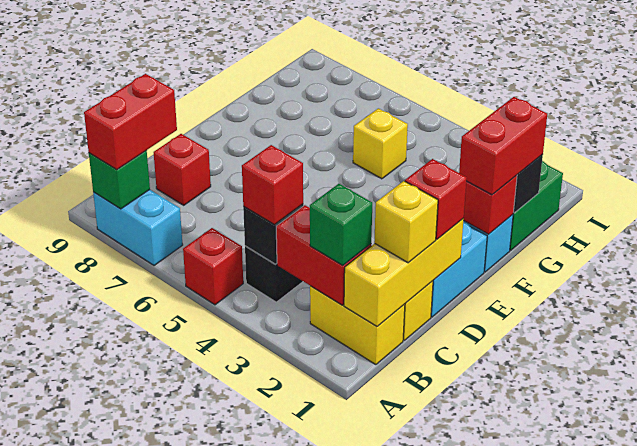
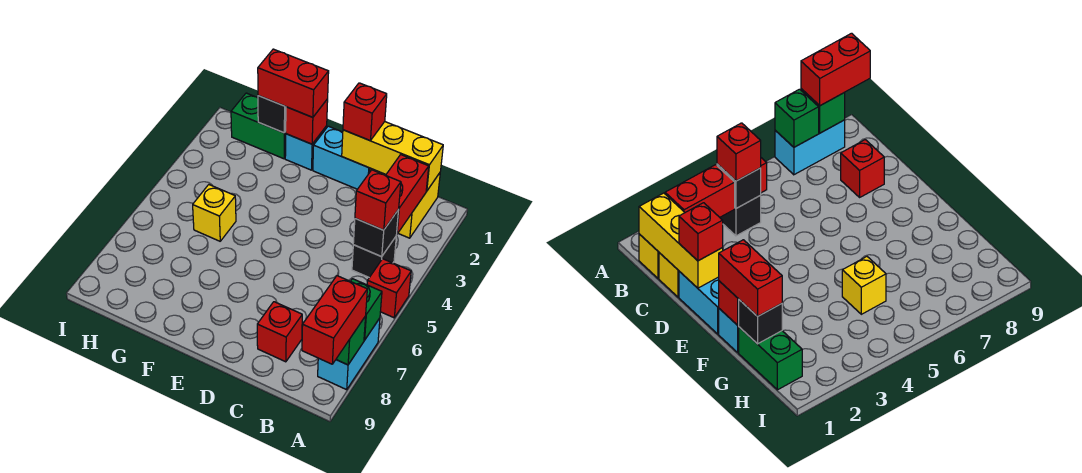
red brick A8:B8 level 3 -> red brick A8:A9 level 3
green brick B2 level 3 -> green brick A7 level 2
yellow brick C1 level 3 -> none

